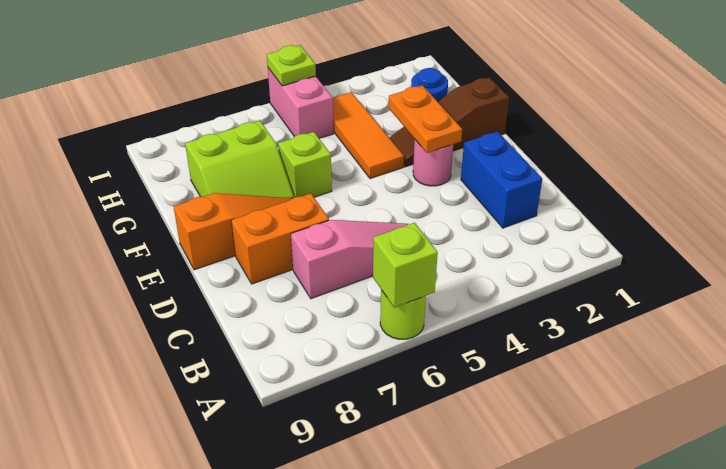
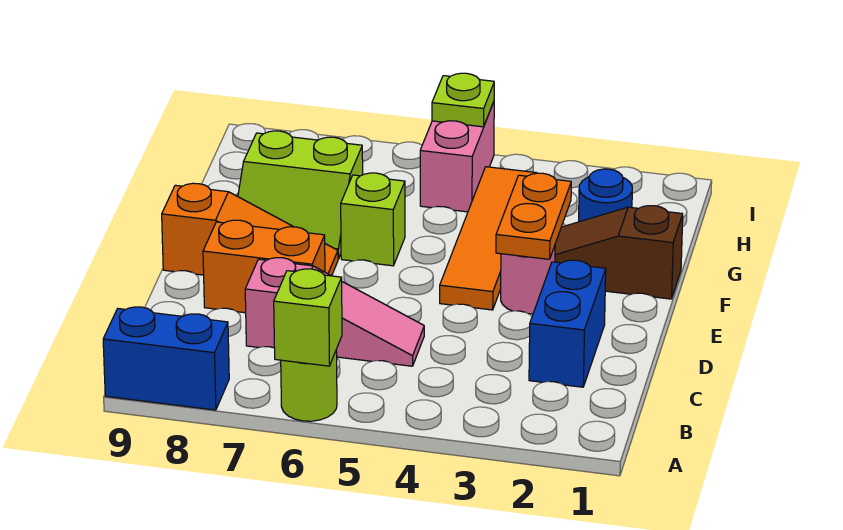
none -> blue brick A8:A9 level 1
orange tile F4:H4 level 1 -> orange tile E4:H4 level 1

